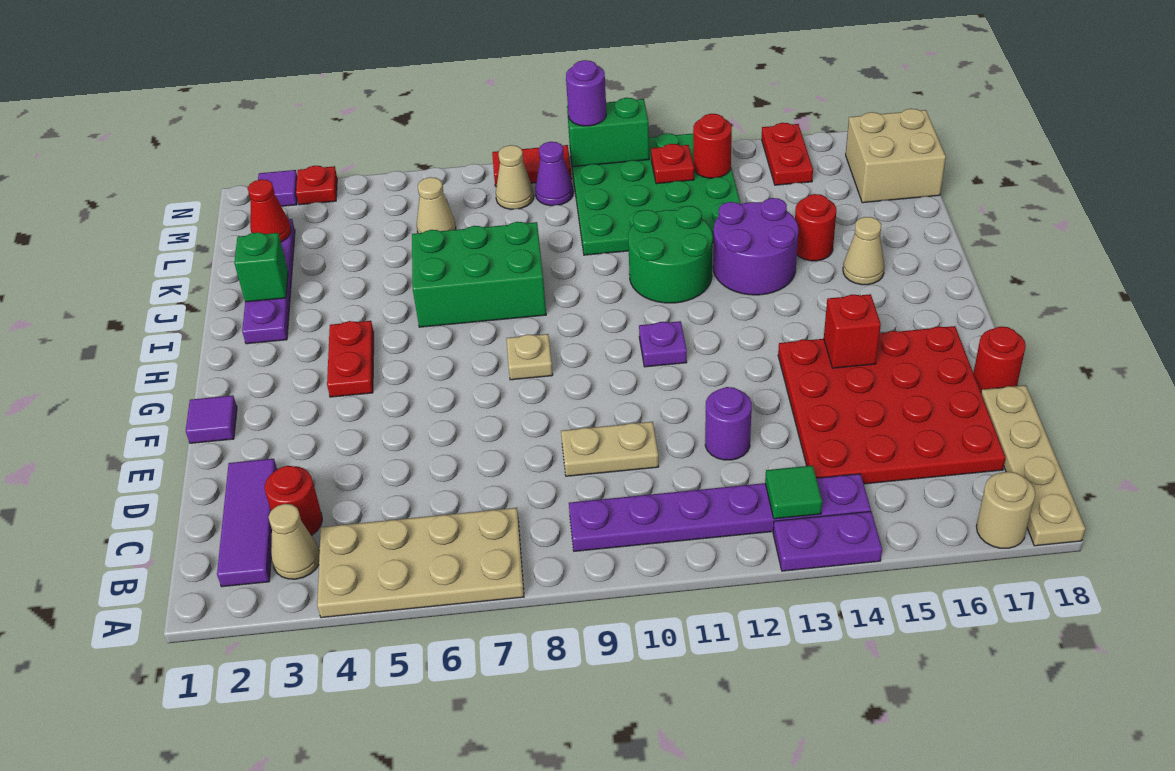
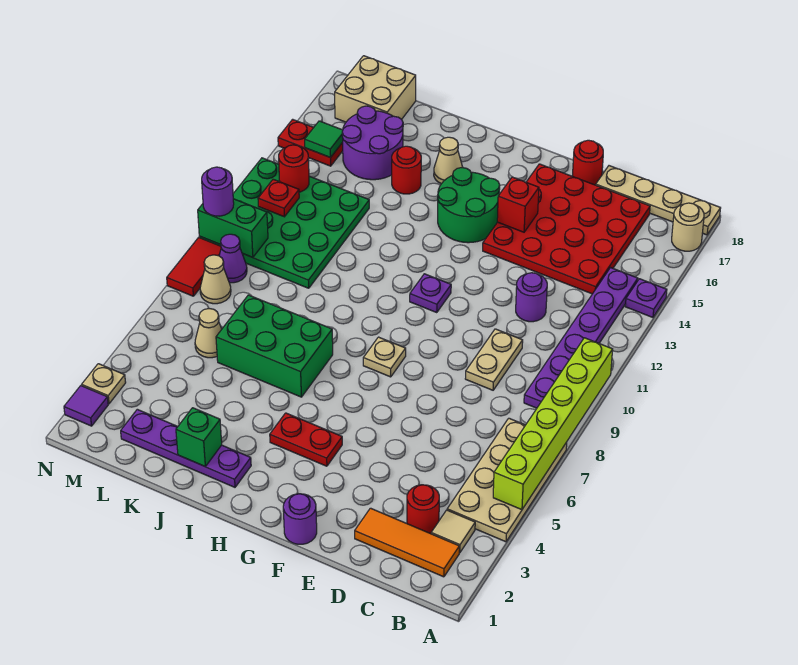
none -> lime brick A5:A10 level 2
purple plate A13:A14 level 1 -> purple plate A14 level 1
purple tile B2:D2 level 1 -> orange tile B2:D2 level 1
tan cone B3 level 1 -> tan tile B3 level 1
green tile B13 level 2 -> green tile M15 level 2
purple tile F1 level 1 -> purple round brick F1 level 1
green brick I6:J8 level 1 -> green brick I6:K7 level 1
green round brick I11:J12 level 1 -> green round brick G14:H15 level 1
purple round brick I13:J14 level 1 -> purple round brick K15:L16 level 1
red cone L2 level 2 -> none
red plate N3 level 1 -> tan plate N3 level 1
green brick N10:N11 level 2 -> green brick M10:N10 level 2

